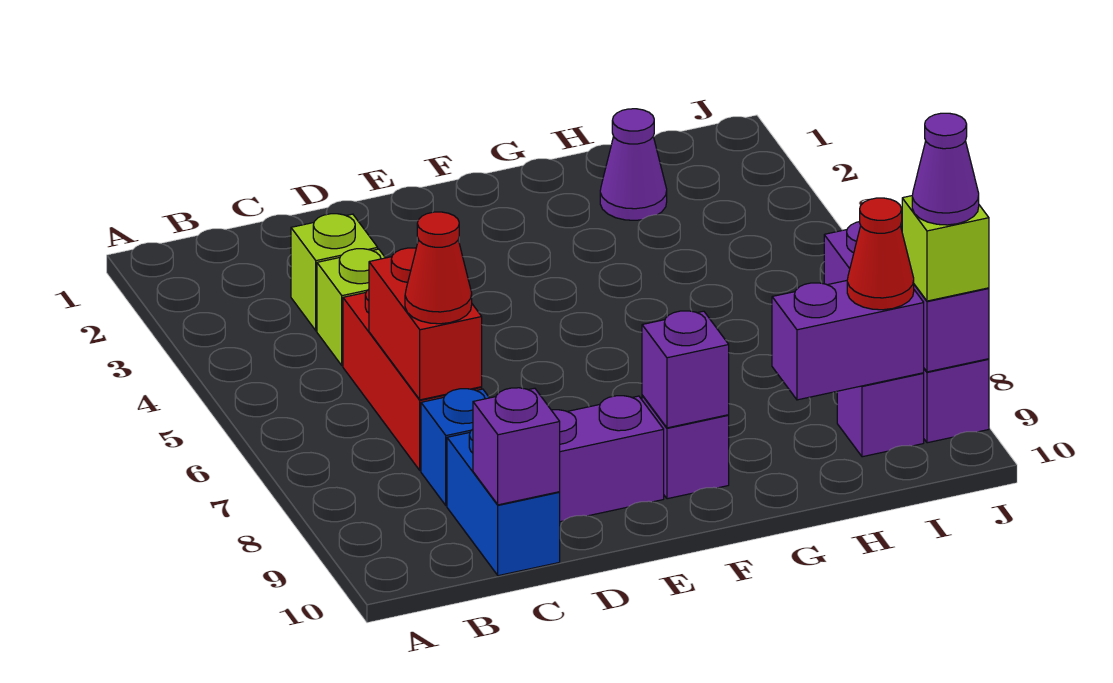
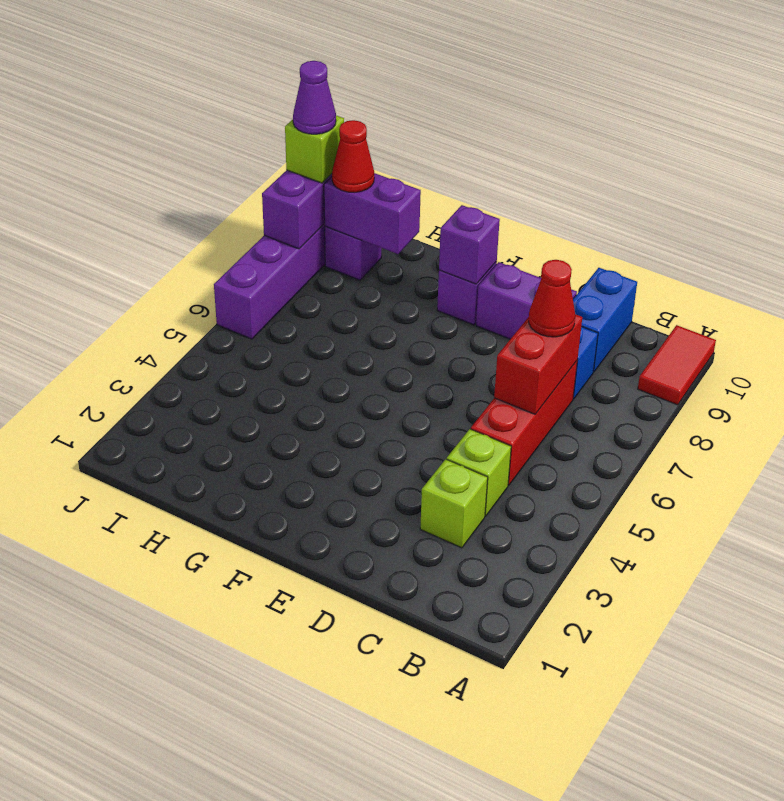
none -> red tile A9:A10 level 1
purple brick C10 level 2 -> none
purple cone H2 level 1 -> none

